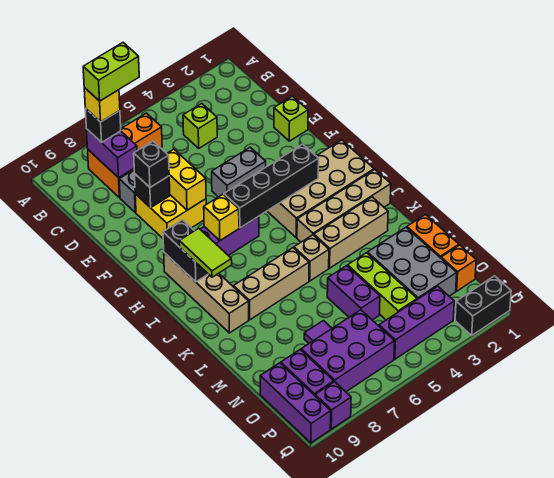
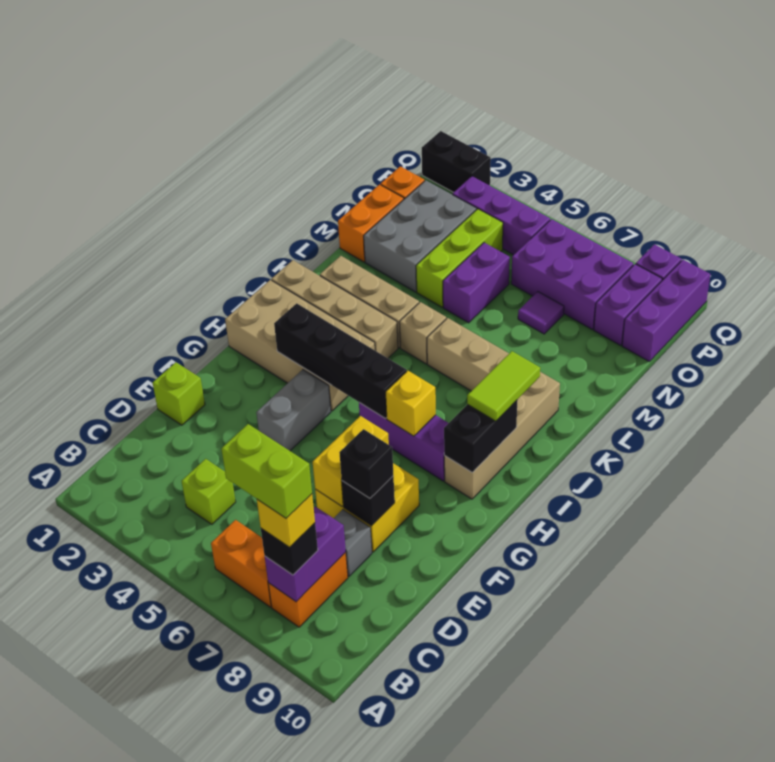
grey brick F4:F5 level 1 -> grey brick F4:G4 level 1

